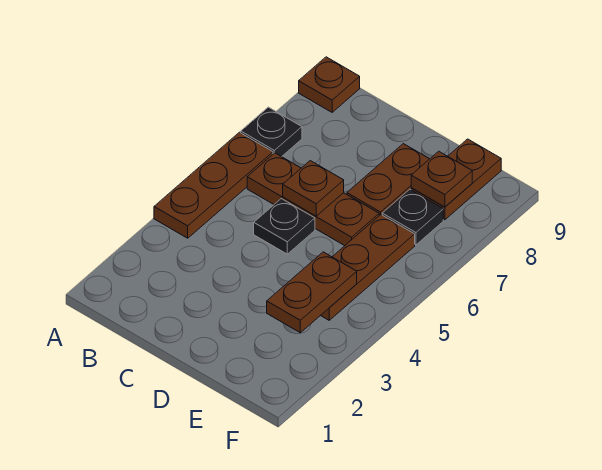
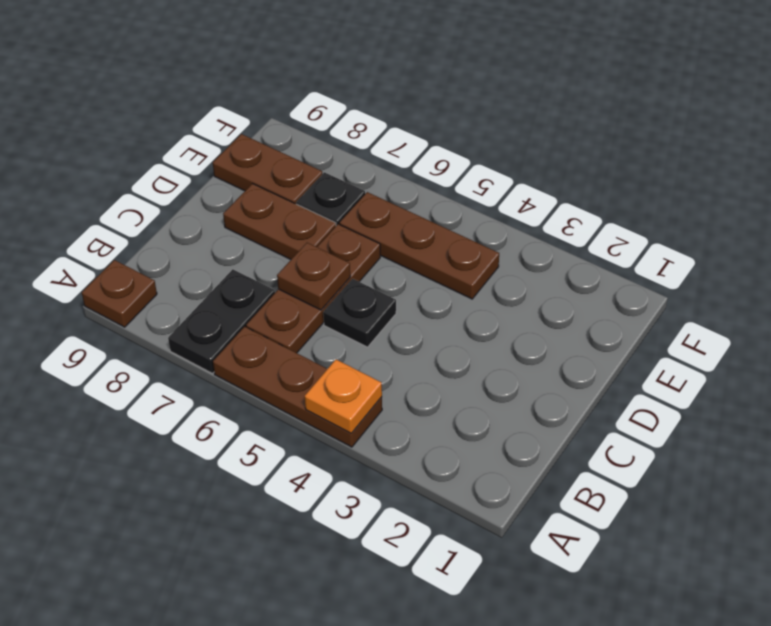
none -> orange plate A4 level 2
black plate A7 level 1 -> black plate A7:B7 level 1
brown plate E3:E4 level 2 -> none
brown plate E8 level 2 -> none

